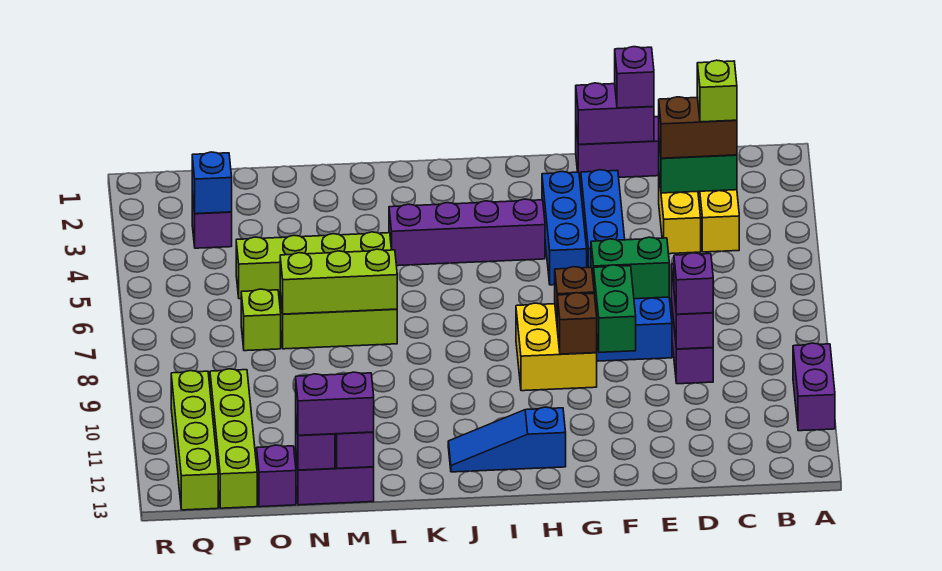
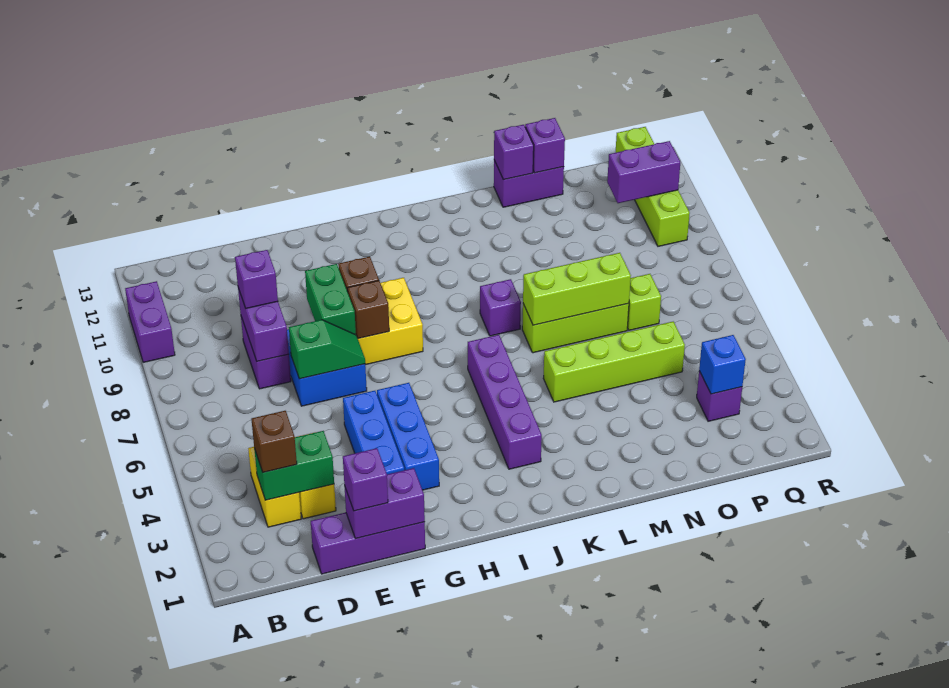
brown brick C3:D3 level 3 -> brown brick C3 level 3
lime brick C3 level 4 -> none
green brick E7:F7 level 2 -> green slope E7:F7 level 2 top E
purple brick H4:K4 level 1 -> purple brick J3:J6 level 1
blue slope H12:J12 level 1 top H -> none
purple brick M13:N13 level 3 -> purple brick P11:Q11 level 2
purple brick O13 level 1 -> purple brick K8 level 1
lime brick P10:P13 level 1 -> none

